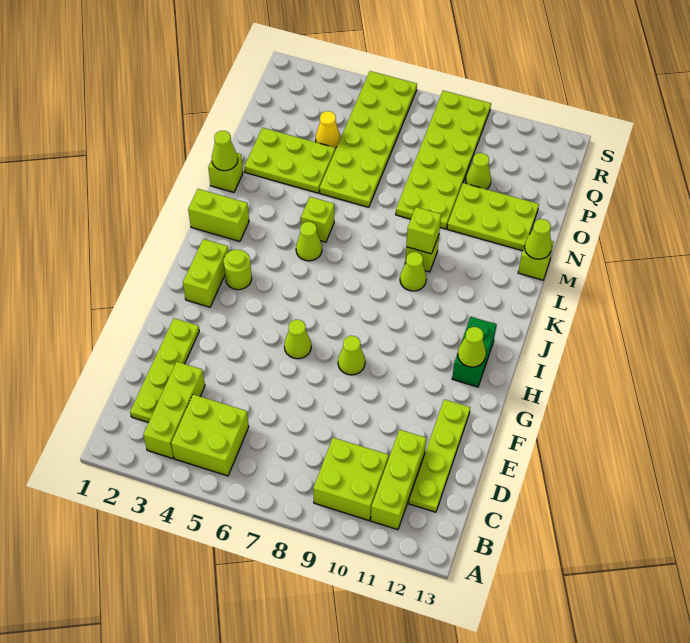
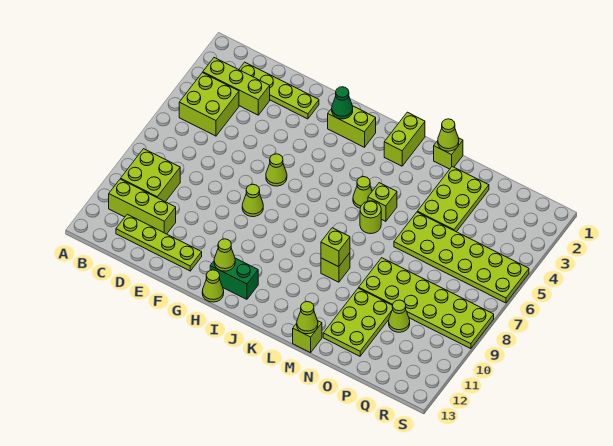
none -> green cone H2 level 2
lime round brick I3 level 1 -> lime round brick L6 level 1
lime cone K9 level 1 -> lime cone H13 level 1
yellow cone P4 level 1 -> none

